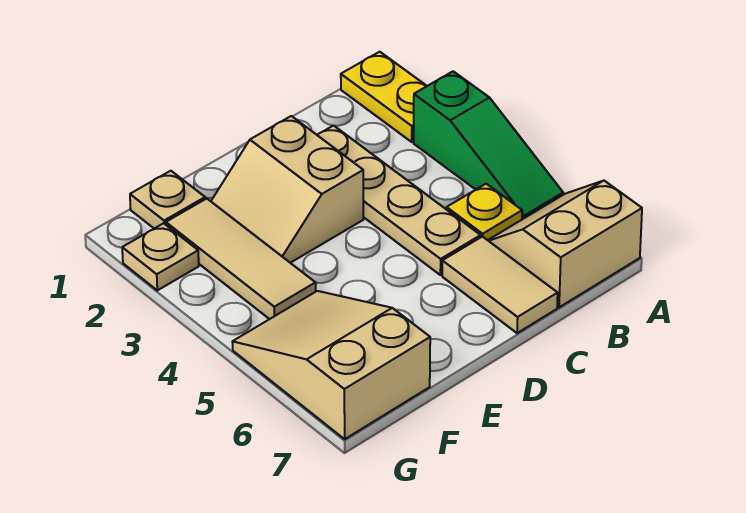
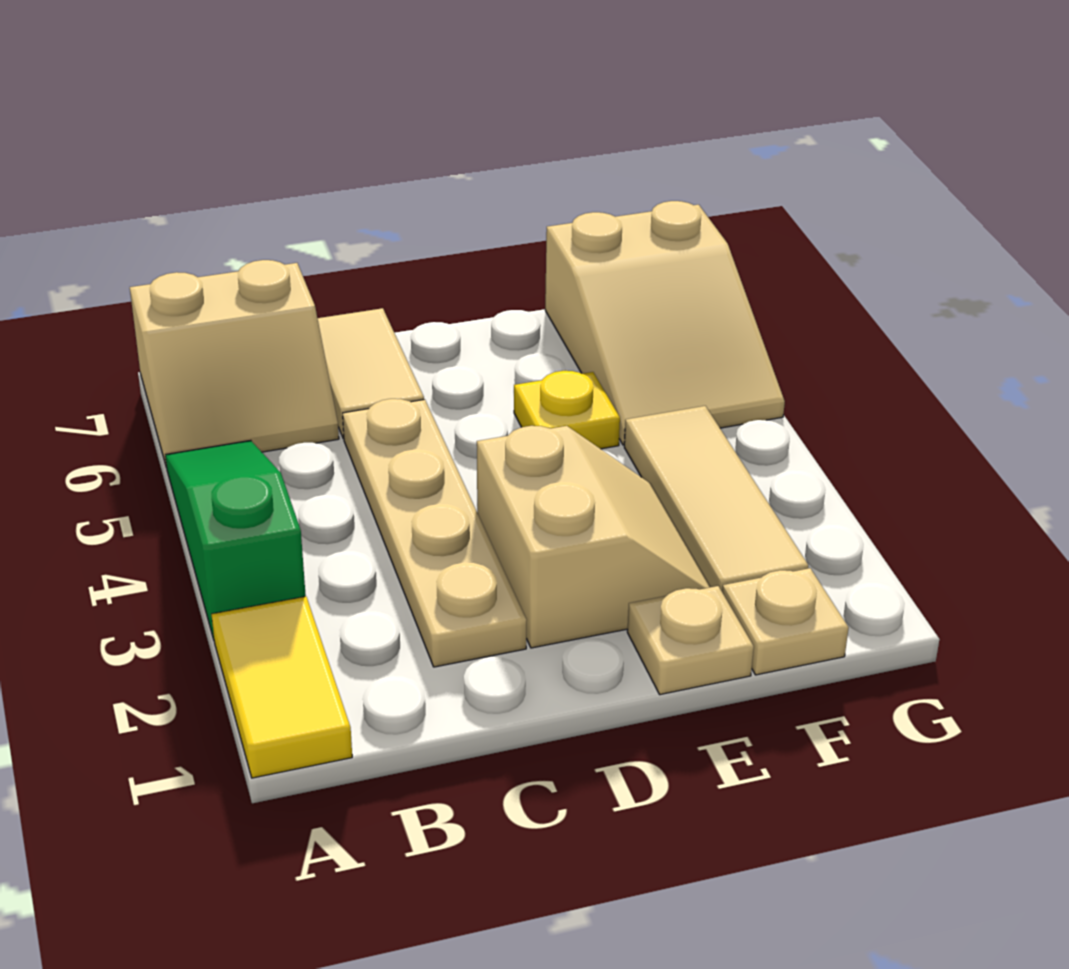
yellow plate A1:A2 level 1 -> yellow tile A1:A2 level 1
yellow plate B5 level 1 -> yellow plate E5 level 1
tan plate G2 level 1 -> tan plate E1 level 1

